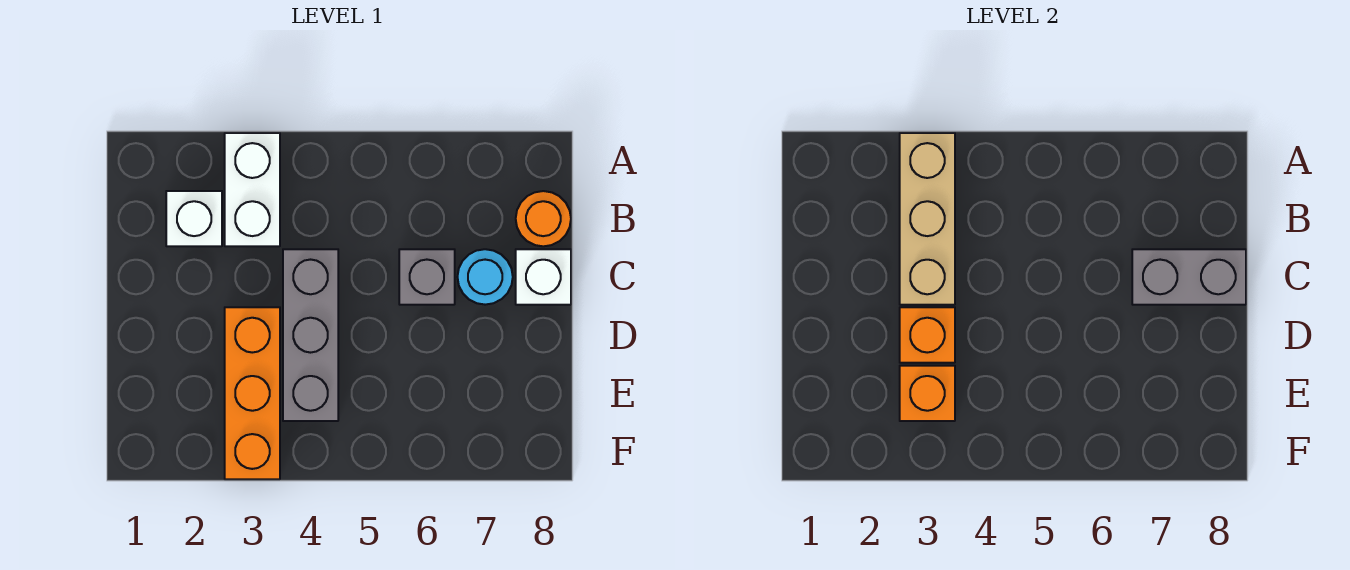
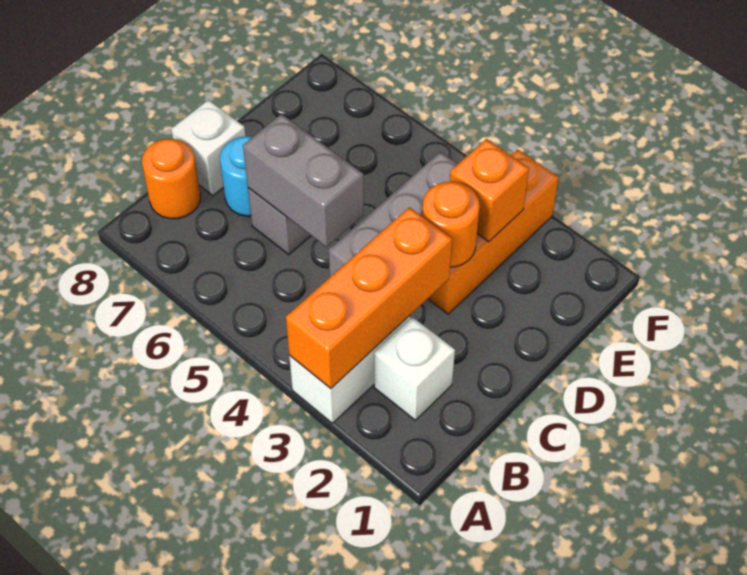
tan brick A3:C3 level 2 -> orange brick A3:C3 level 2
grey brick C7:C8 level 2 -> grey brick C5:C6 level 2
orange brick D3 level 2 -> orange round brick D3 level 2

